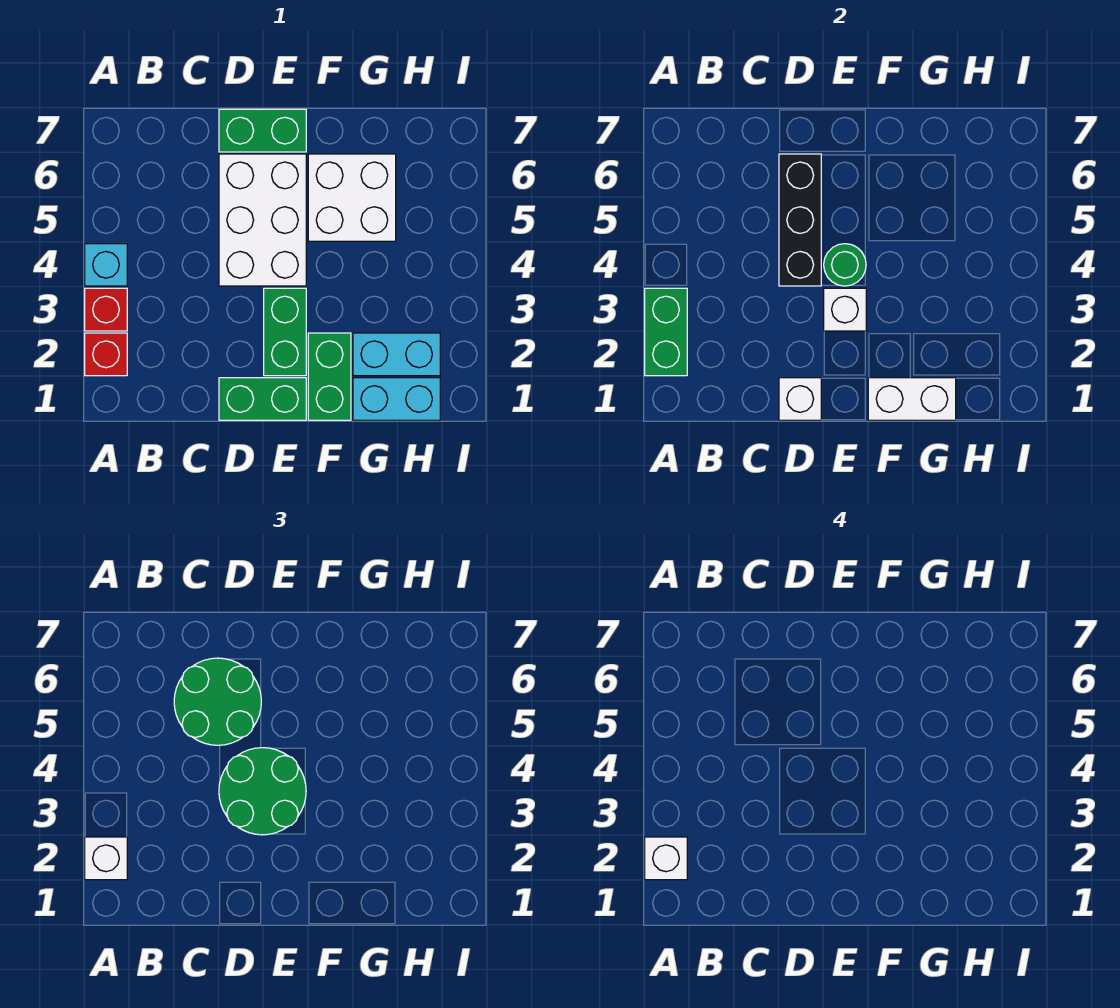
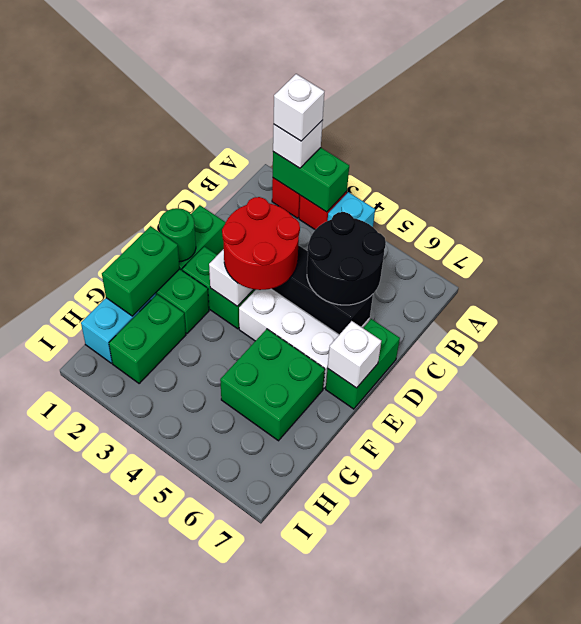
green round brick C5:D6 level 3 -> black round brick C5:D6 level 3
white brick D1 level 2 -> white brick E7 level 2
green round brick D3:E4 level 3 -> red round brick D3:E4 level 3
green round brick E4 level 2 -> green round brick E1 level 2
white brick F1:G1 level 2 -> green brick F1:G1 level 2
white brick F5:G6 level 1 -> green brick F5:G6 level 1
cyan brick G2:H2 level 1 -> green brick G2:H2 level 1

